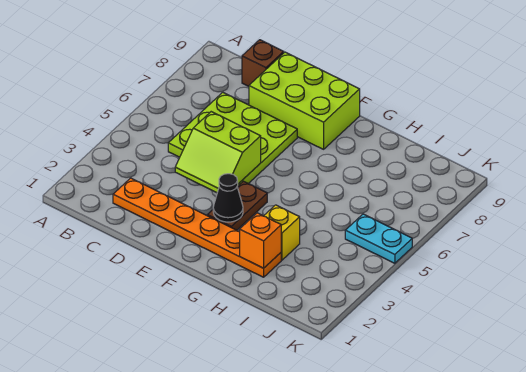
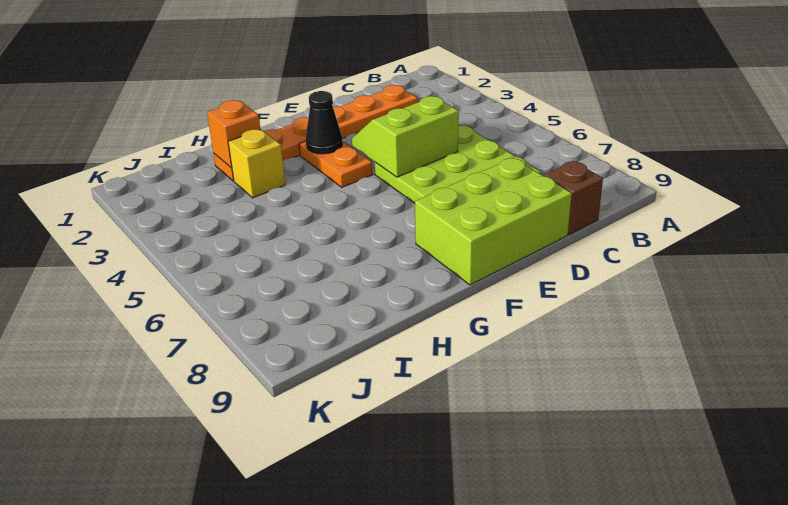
brown plate F3:F4 level 1 -> orange plate F3:F4 level 1
cyan plate J5:K5 level 1 -> none

